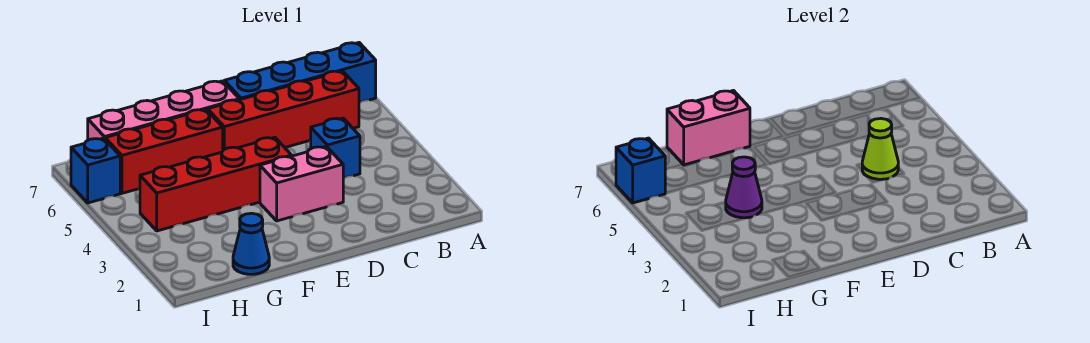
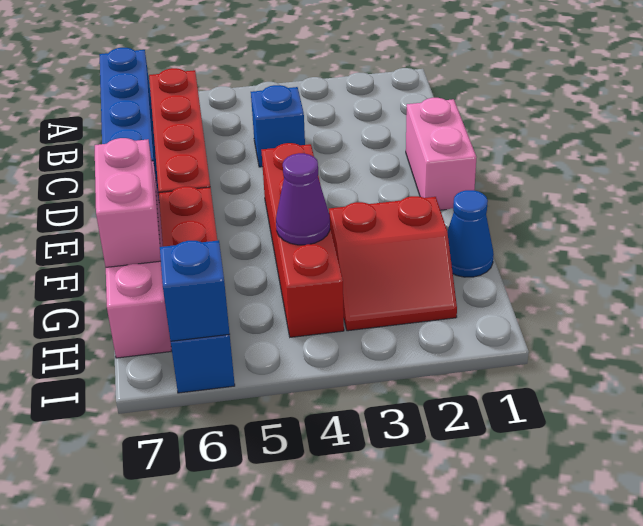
lime cone C4 level 2 -> none
pink brick D3:E3 level 1 -> pink brick D1:E1 level 1
none -> red slope G2:H3 level 1 top G

